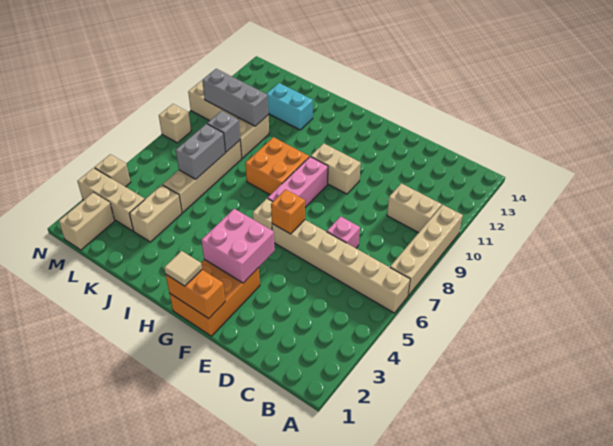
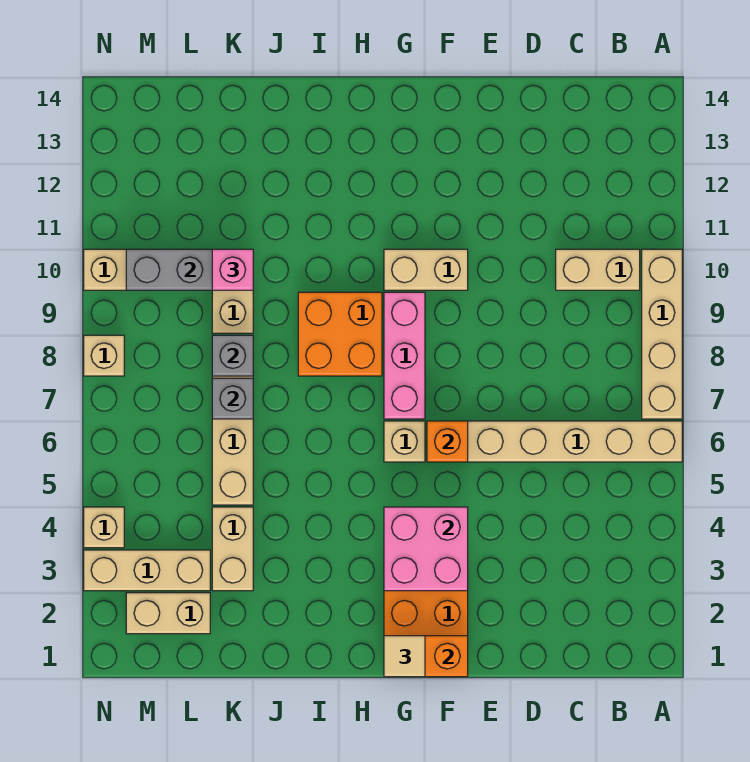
pink brick D7 level 1 -> pink brick K10 level 3
cyan brick J12:K12 level 1 -> none
grey brick K6:K7 level 2 -> grey brick K7 level 2
tan brick M1:M2 level 1 -> tan brick L2:M2 level 1

